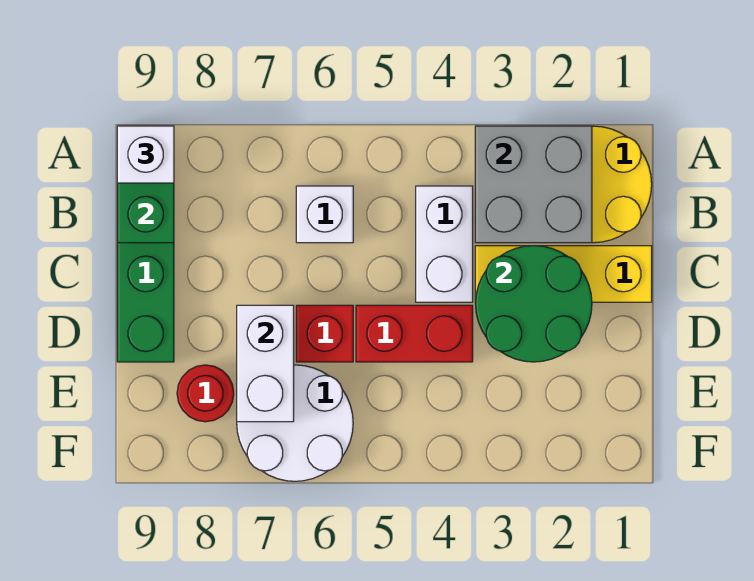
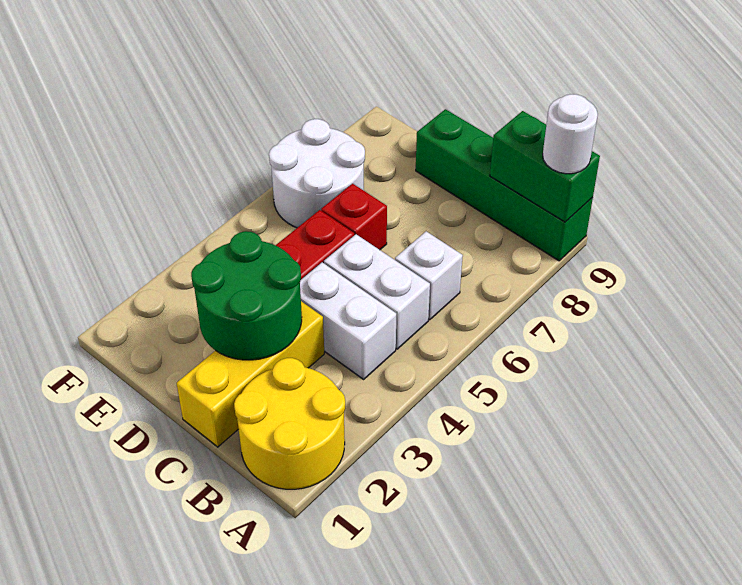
grey brick A2:B3 level 2 -> none
white brick A9 level 3 -> white round brick A9 level 3
white brick D7:E7 level 2 -> white brick B5:C5 level 1
red round brick E8 level 1 -> none

